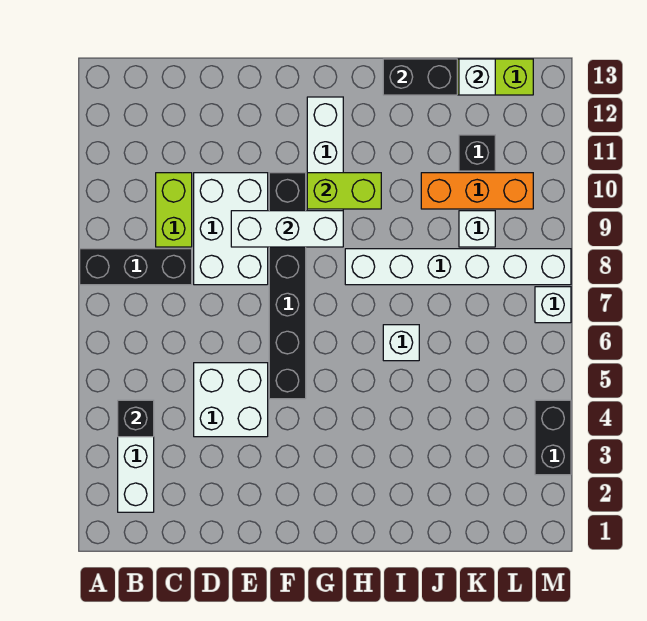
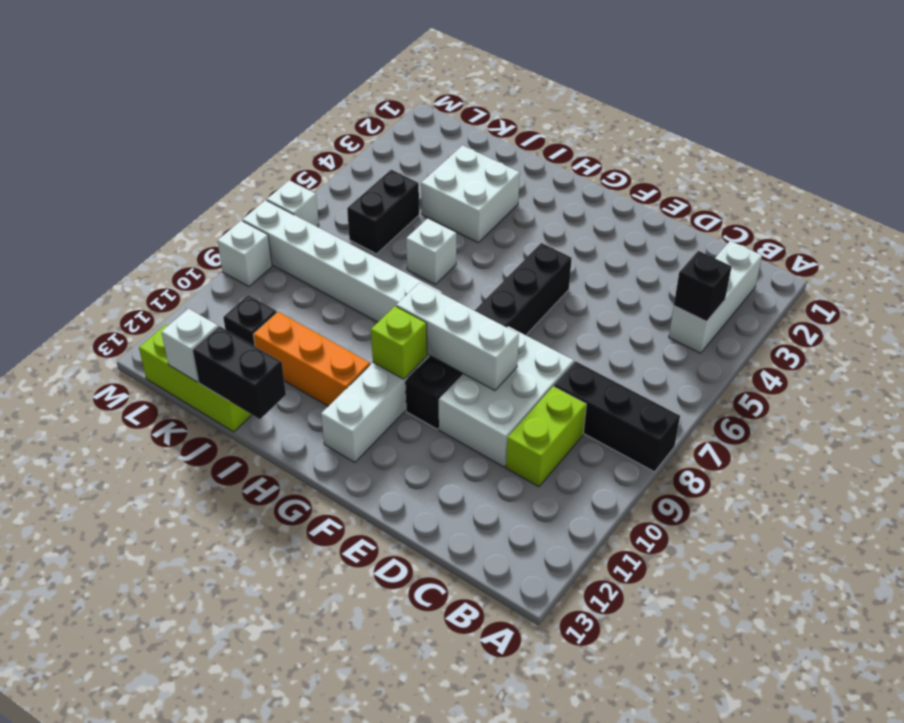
white brick D4:E5 level 1 -> white brick I3:J4 level 1
lime brick G10:H10 level 2 -> lime brick G10 level 2
orange brick J10:L10 level 1 -> orange brick H11:J11 level 1
white brick K9 level 1 -> white brick M9 level 1
black brick M3:M4 level 1 -> black brick K5:K6 level 1

